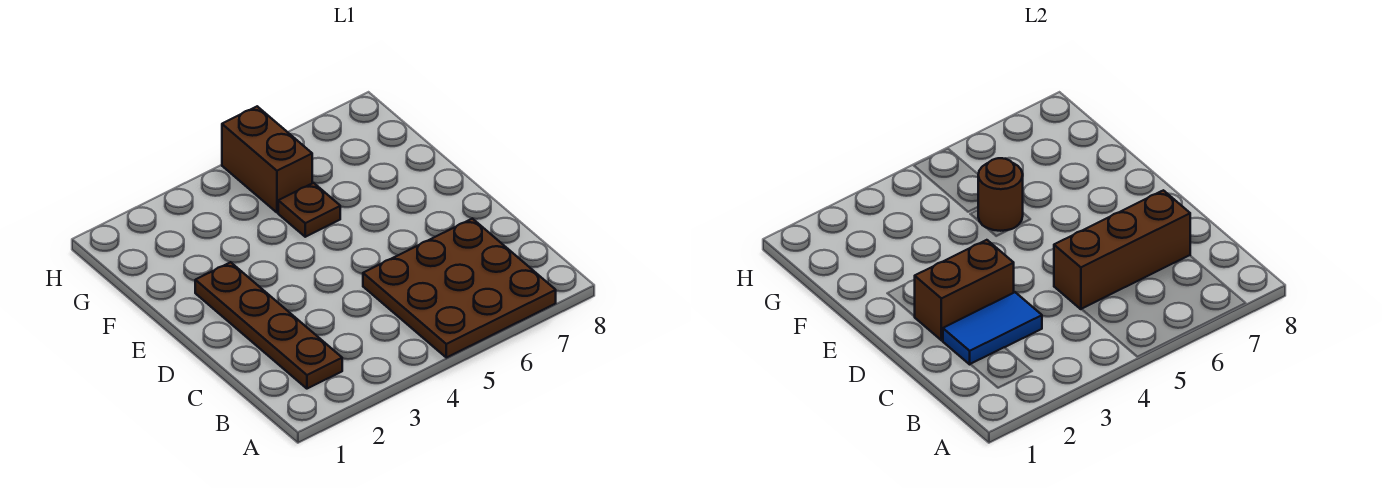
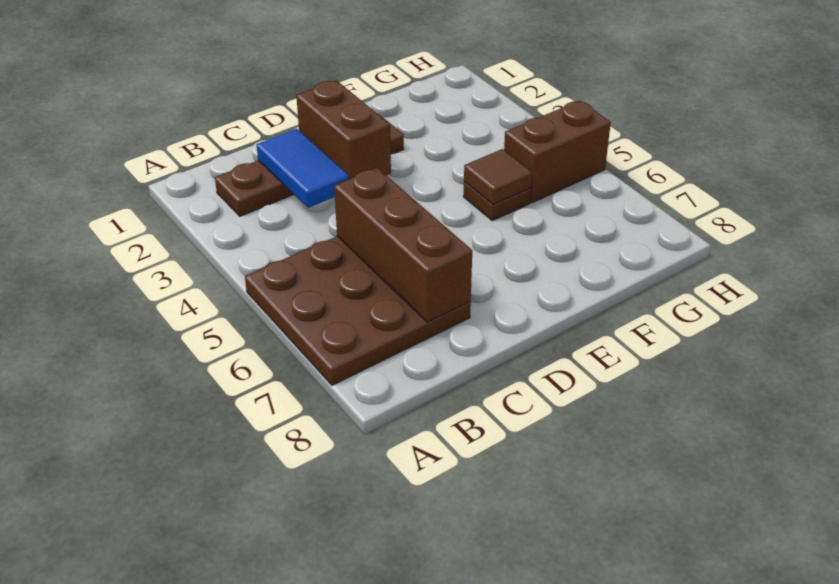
brown round brick F5 level 2 -> brown tile F5 level 2

